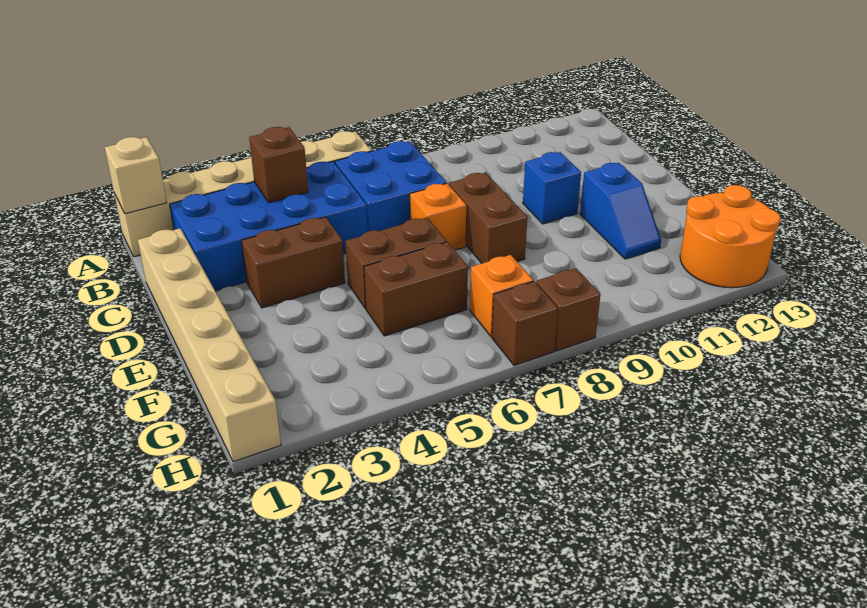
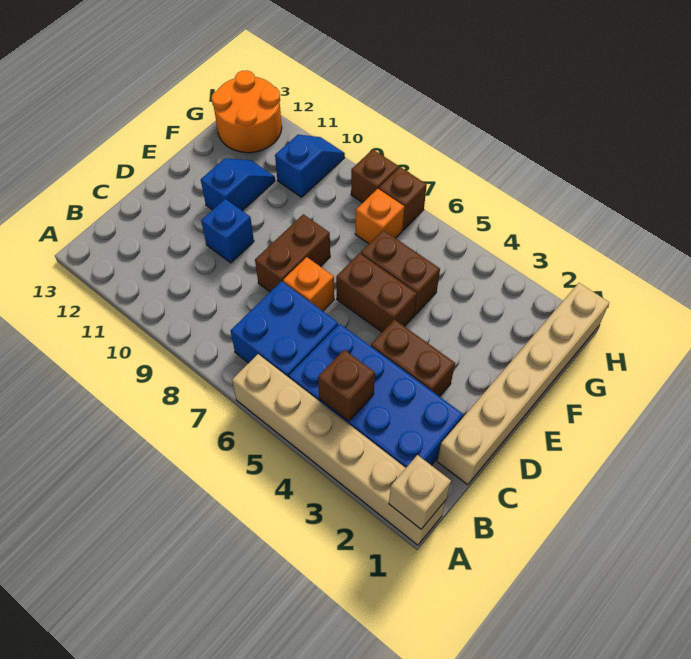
none -> blue slope G10:H10 level 1 top G

